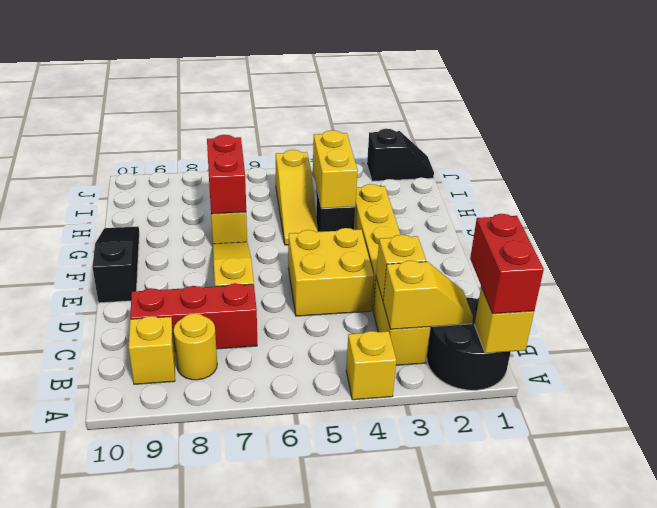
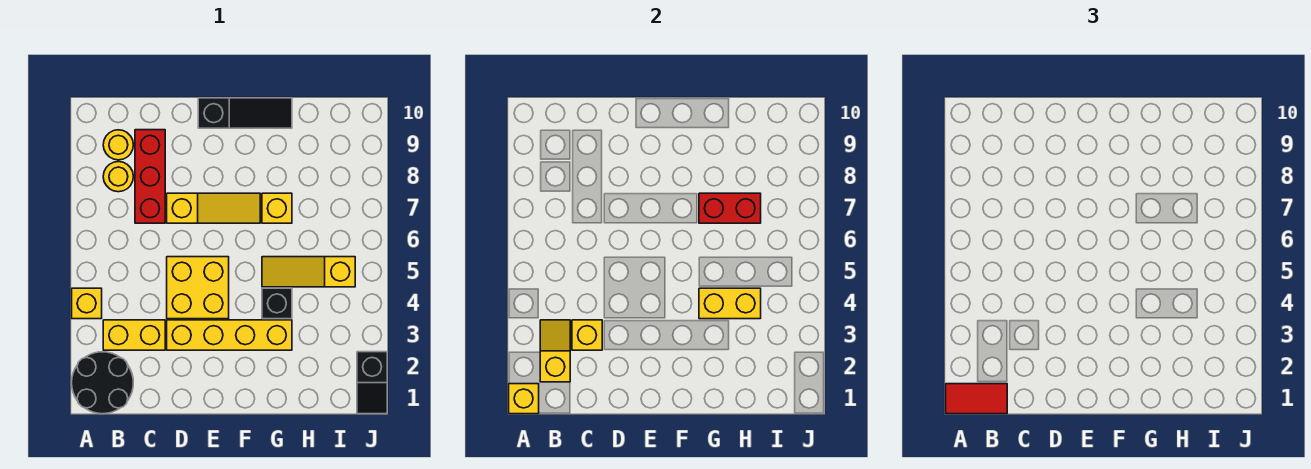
red brick A1:B1 level 3 -> red tile A1:B1 level 3
yellow slope B2:B3 level 2 top 3 -> yellow slope B2:B3 level 2 top 2
yellow brick B9 level 1 -> yellow round brick B9 level 1

